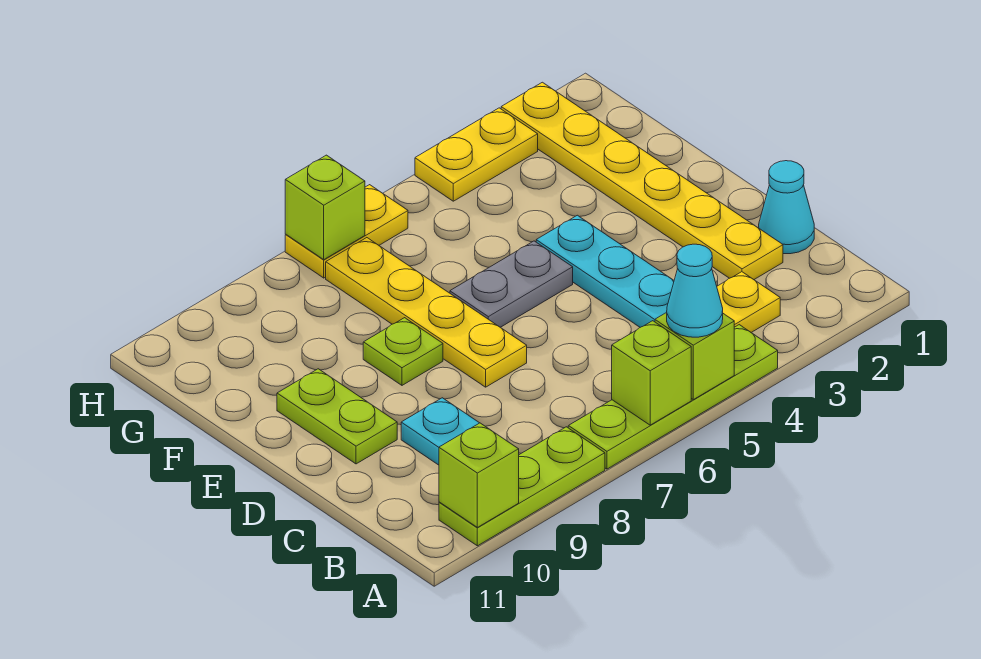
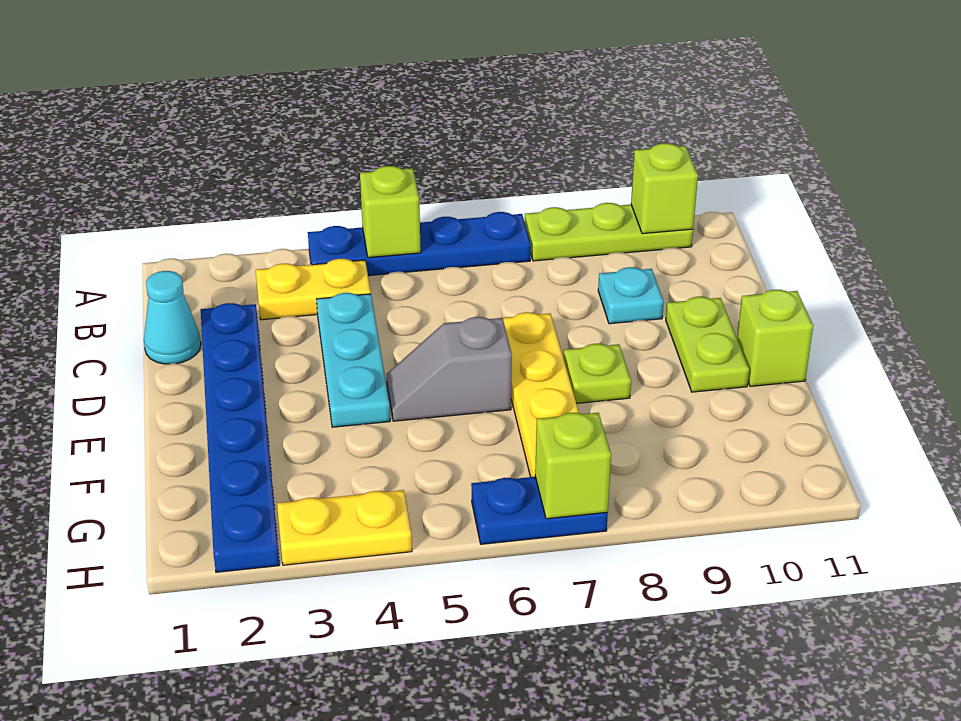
lime plate A4:A7 level 1 -> blue plate A4:A7 level 1
cyan cone A5 level 3 -> none
lime brick A6 level 2 -> lime brick E11 level 1
yellow plate C2:H2 level 1 -> blue plate C2:H2 level 1
grey plate E5:E6 level 1 -> grey slope E5:E6 level 1 top 6
yellow plate H6:H7 level 1 -> blue plate H6:H7 level 1

